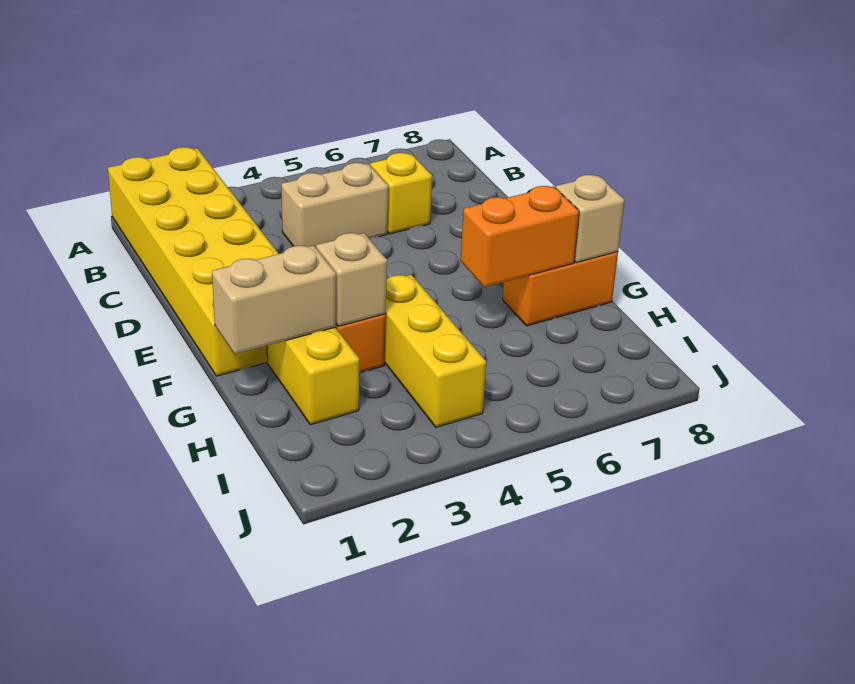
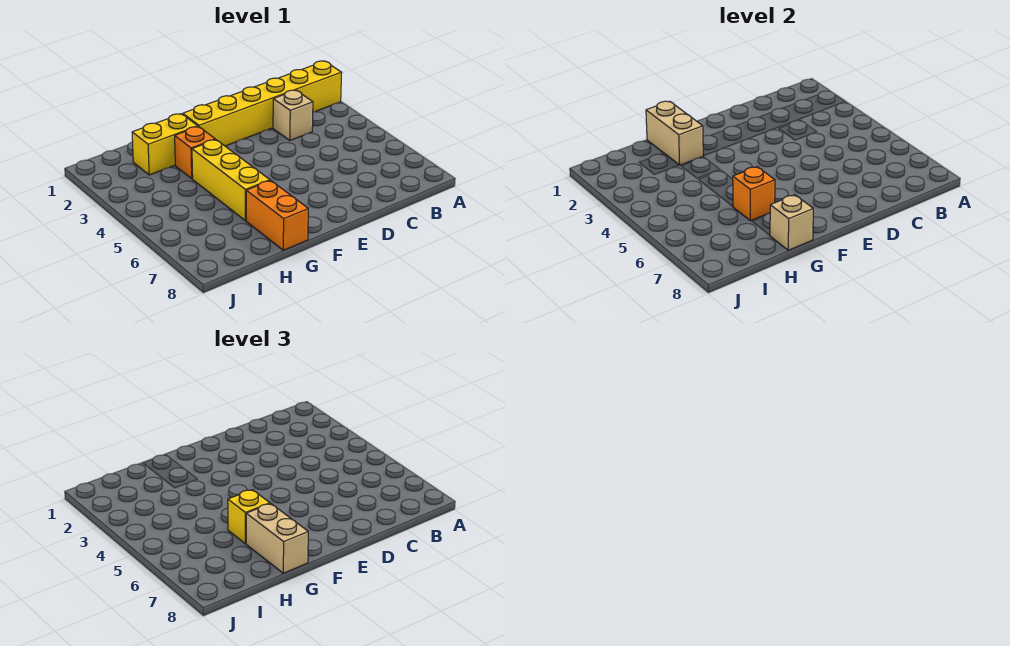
yellow brick A1:F2 level 1 -> yellow brick A2:F2 level 1
tan brick C4:C5 level 1 -> tan brick G7:G8 level 3
yellow brick C6 level 1 -> yellow brick G6 level 3
tan brick G3 level 2 -> tan brick C3 level 1
yellow brick G4:I4 level 1 -> yellow brick G4:G6 level 1
orange brick G6:G7 level 2 -> orange brick G6 level 2

